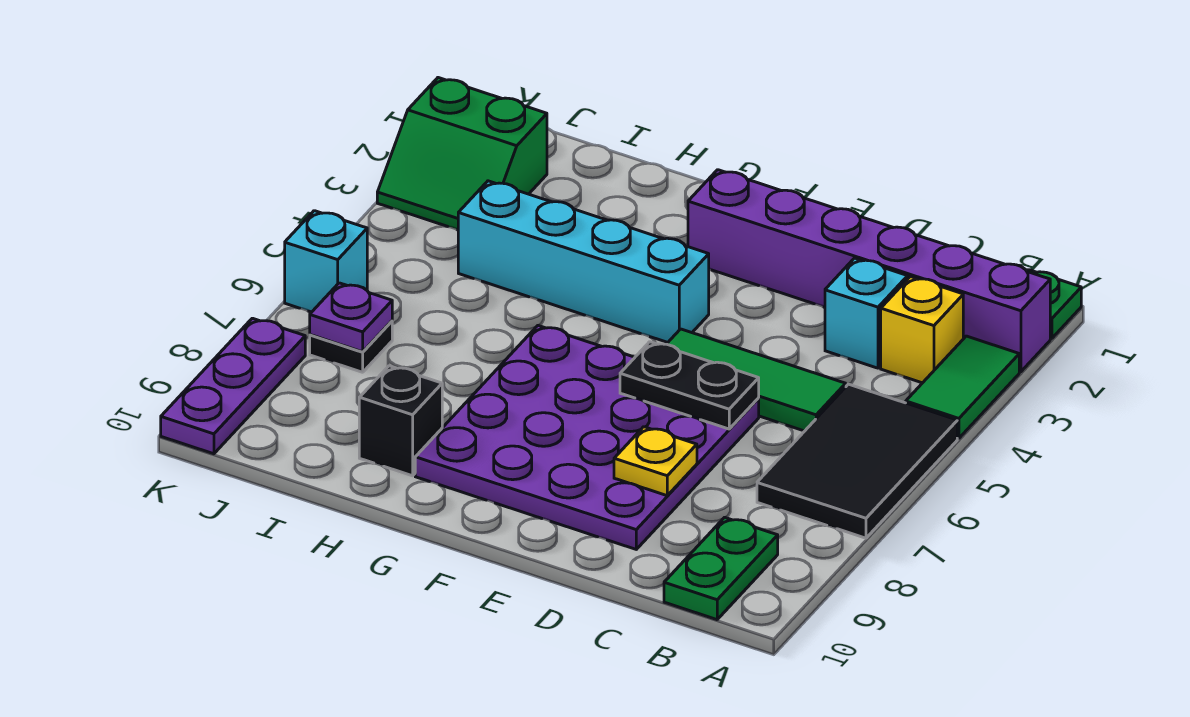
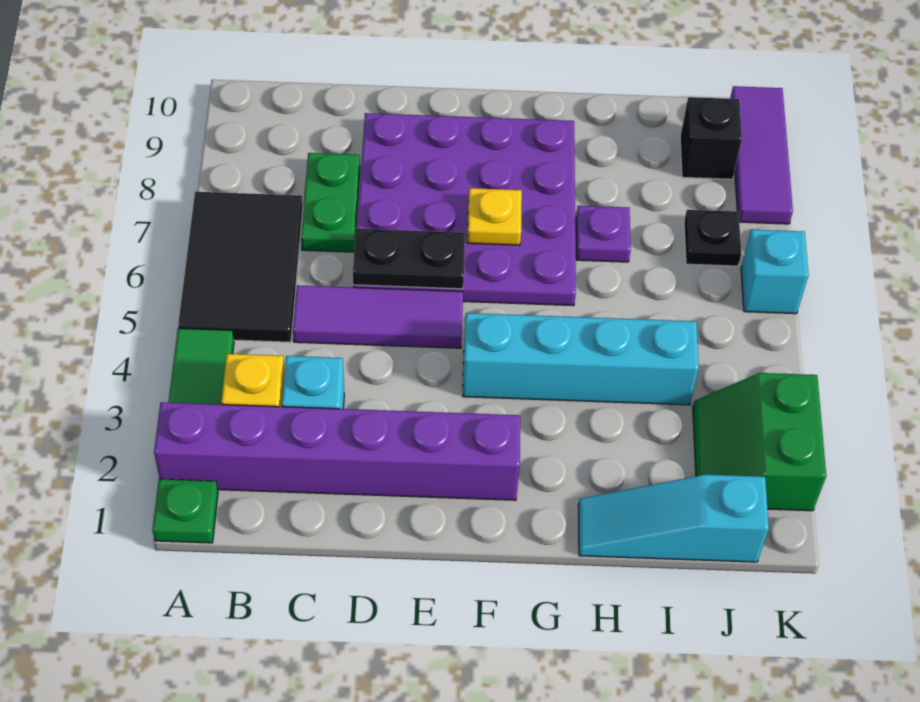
green plate B9:B10 level 1 -> green plate C7:C8 level 1
green tile C5:E5 level 1 -> purple tile C5:E5 level 1
yellow plate D8 level 2 -> yellow plate F7 level 2
none -> cyan slope H1:J1 level 1 top J
black brick H9 level 1 -> black brick J9 level 1
green slope J2:K3 level 1 top 2 -> green slope J2:K3 level 1 top K
purple plate J7 level 2 -> purple plate H7 level 1
purple plate K8:K10 level 1 -> purple tile K8:K10 level 1

